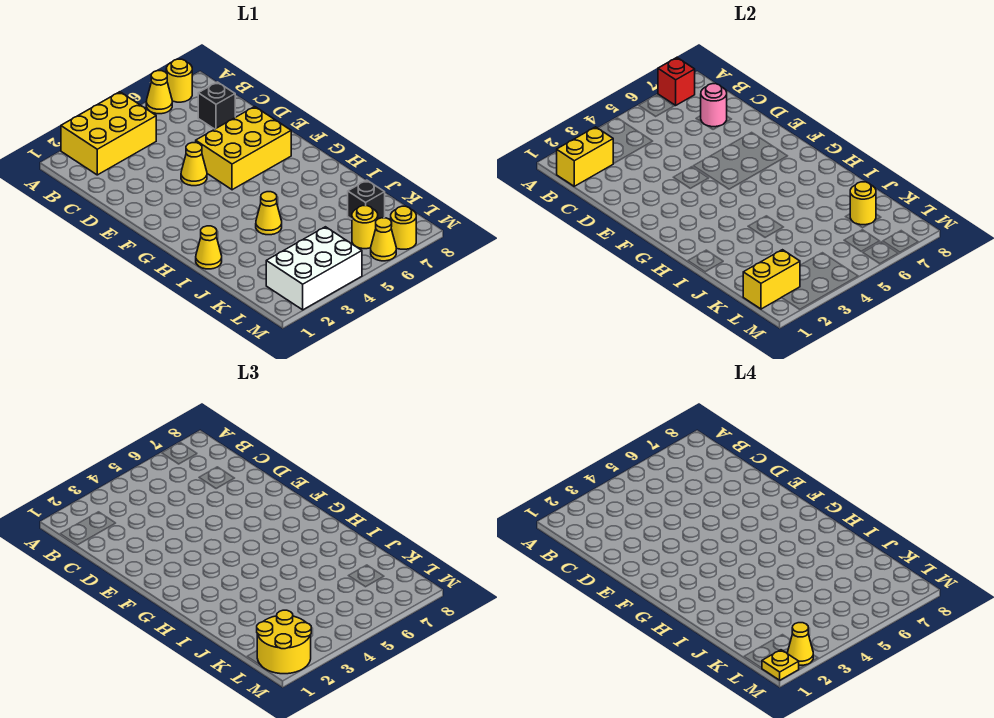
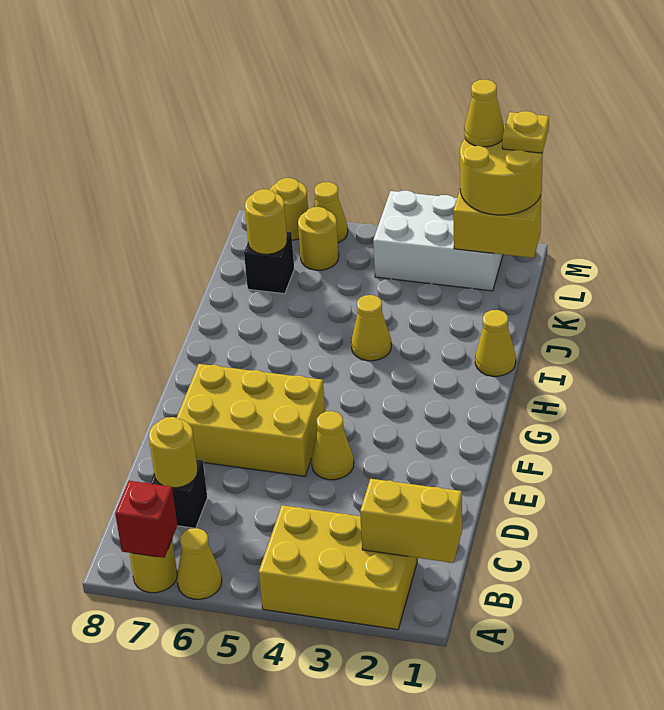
pink round brick C7 level 2 -> yellow round brick C7 level 2

